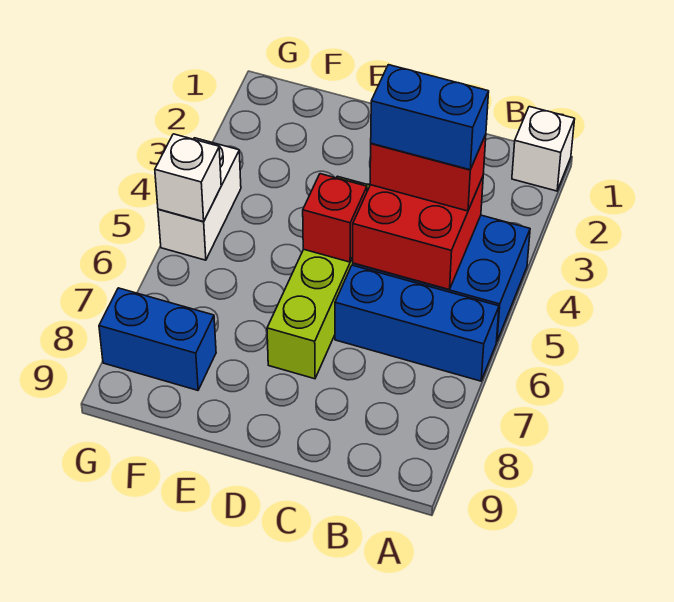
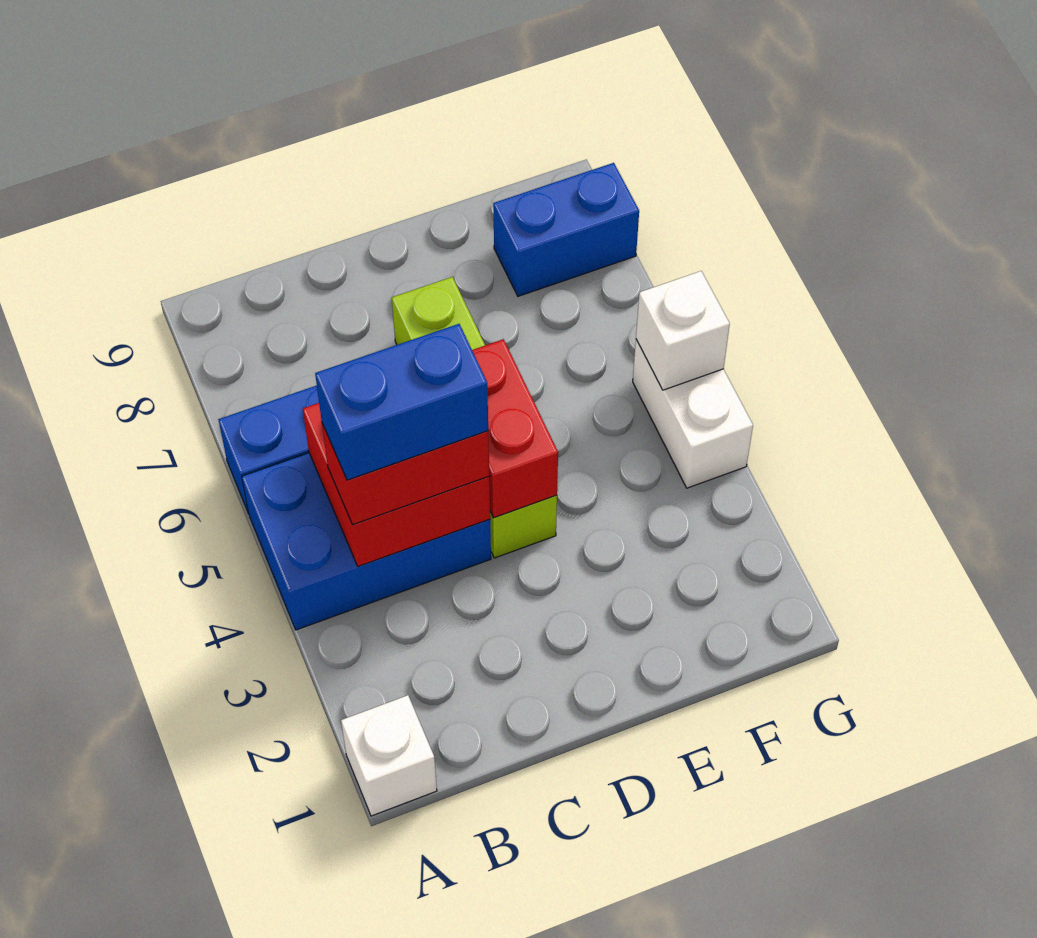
red brick D5 level 2 -> red brick D4:D5 level 2

